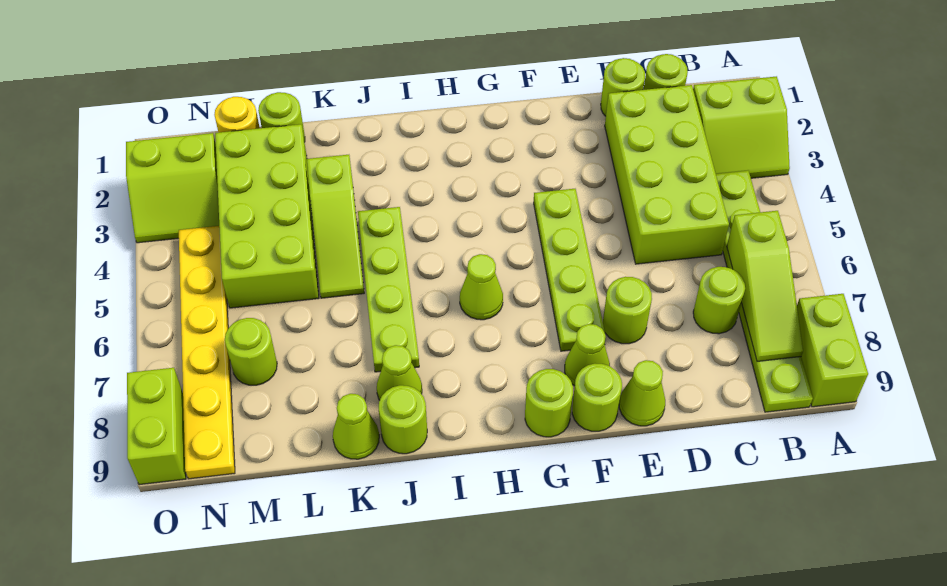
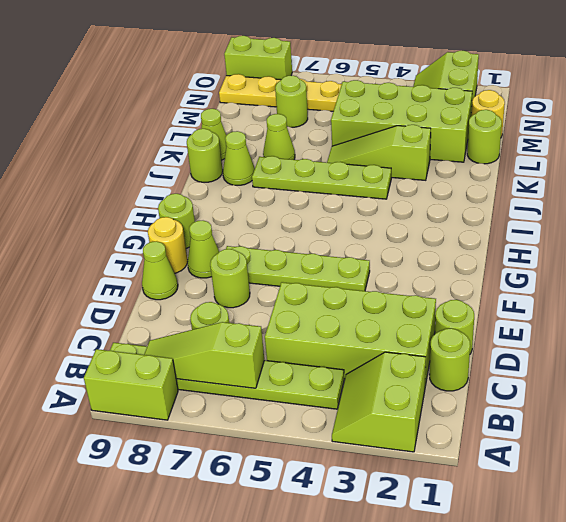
lime round brick F9 level 1 -> yellow round brick F9 level 1
lime cone H6 level 1 -> lime cone K7 level 1

